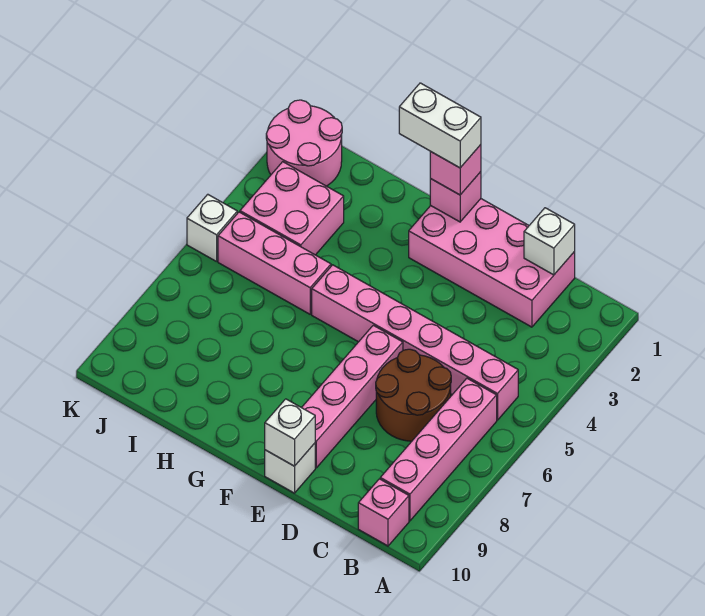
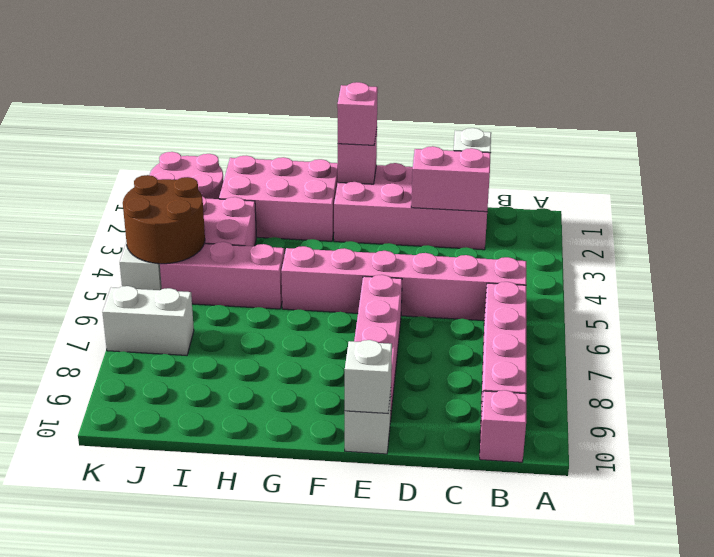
none -> pink brick C2:D2 level 2
brown round brick C6:D7 level 1 -> brown round brick J4:K5 level 2
white brick F1:G1 level 4 -> white brick J7:K7 level 1
none -> pink brick G1:I2 level 1

